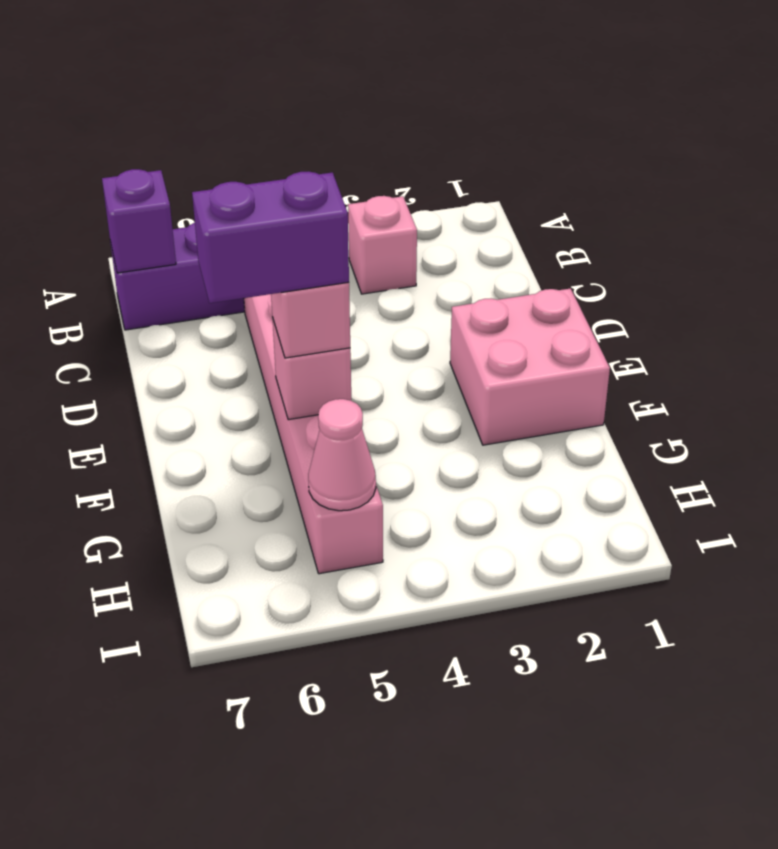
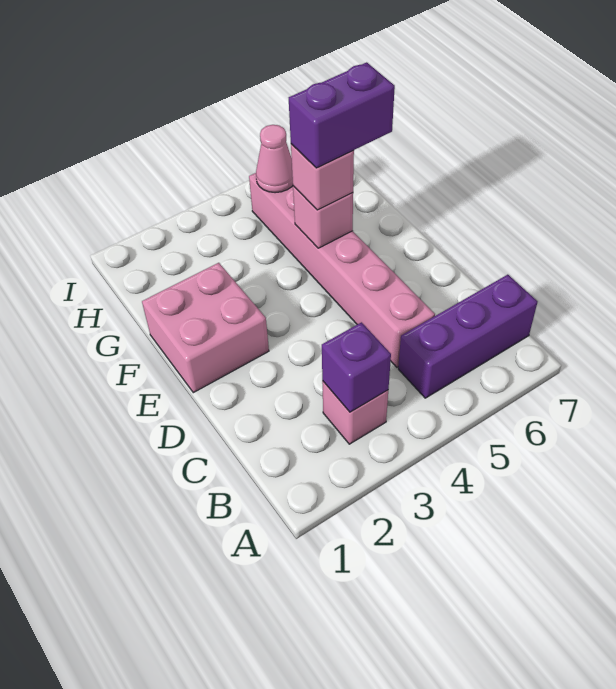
purple brick B7 level 2 -> purple brick B3 level 2

